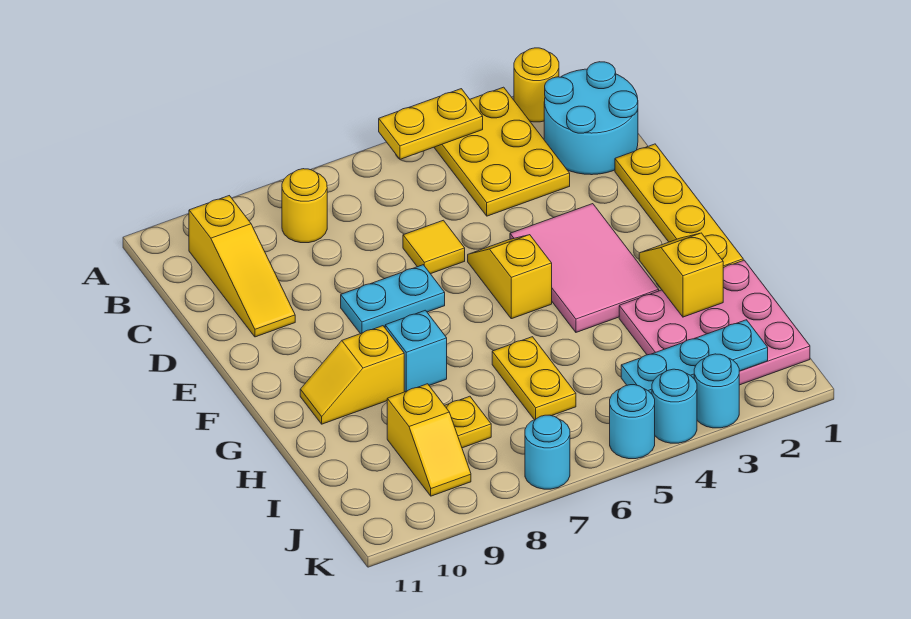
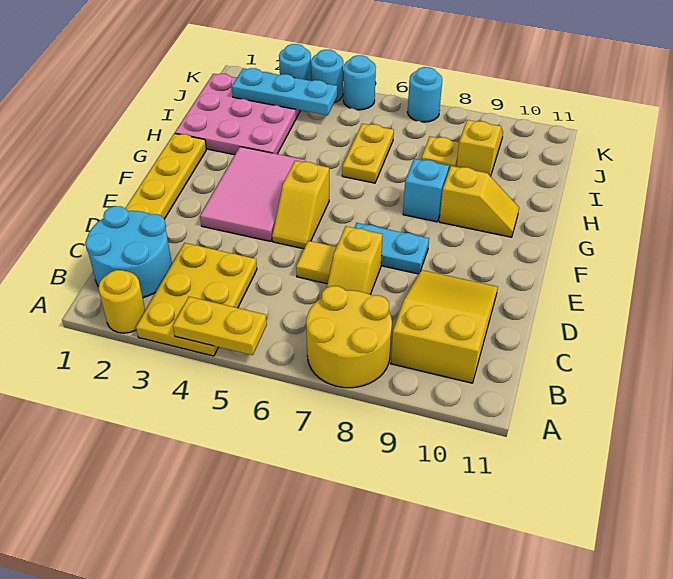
yellow round brick B8 level 1 -> yellow round brick A7:B8 level 1
yellow slope B10:D10 level 1 top B -> yellow slope B9:D10 level 1 top B
yellow slope G2:H2 level 2 top H -> yellow slope C7:D7 level 1 top D

